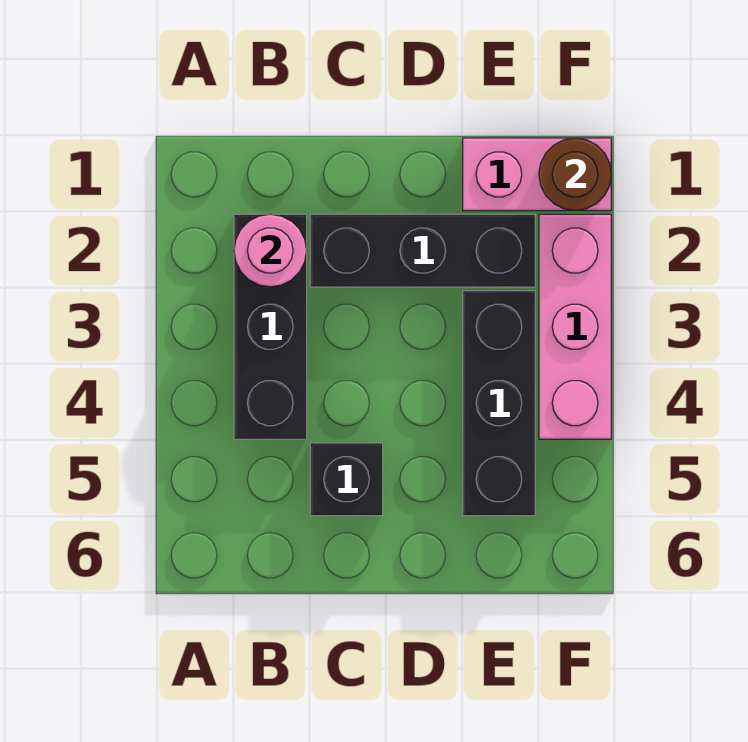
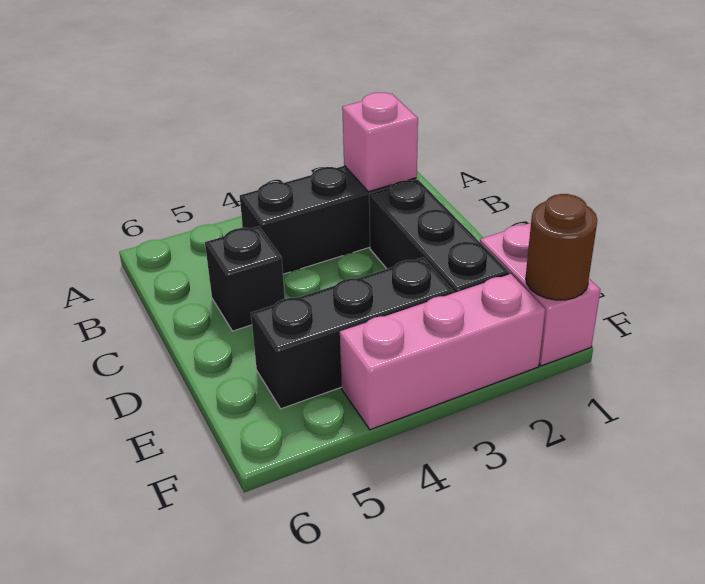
pink round brick B2 level 2 -> pink brick B2 level 2

